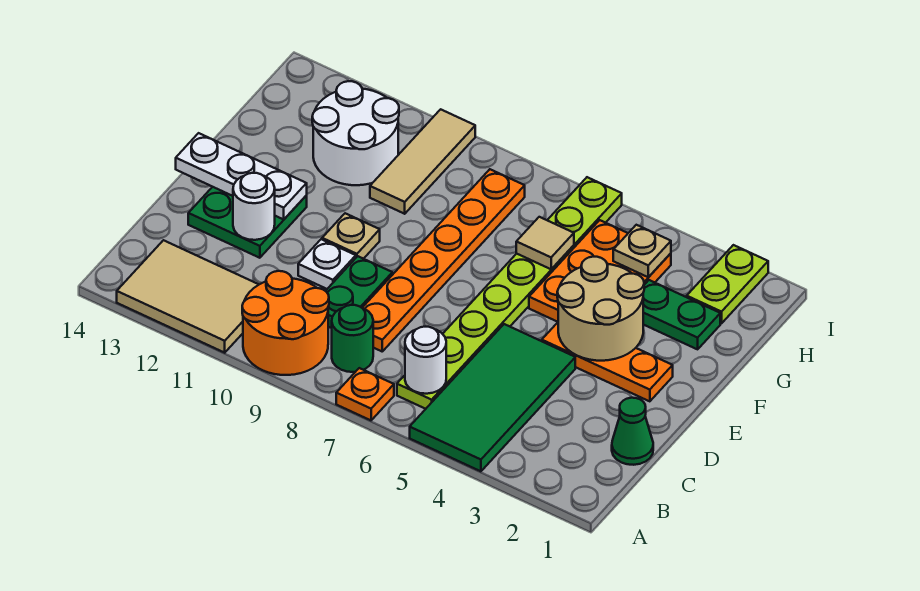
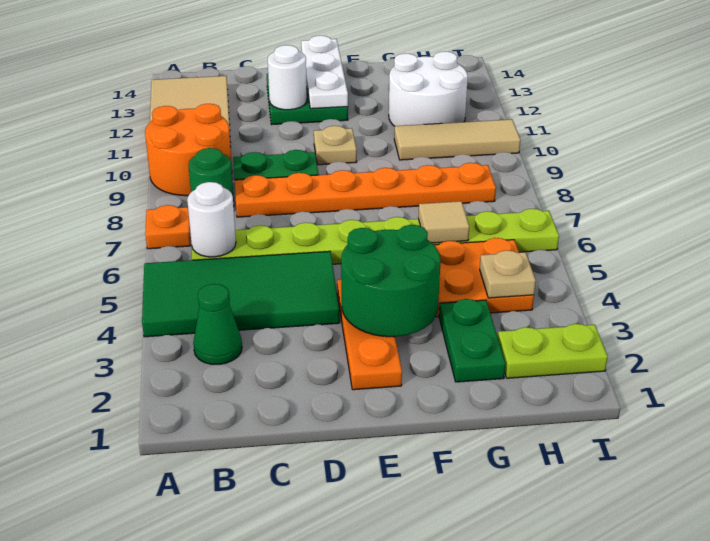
green cone C1 level 1 -> green cone B3 level 1
white plate D10 level 1 -> none
tan round brick E3:F4 level 2 -> green round brick E3:F4 level 2

